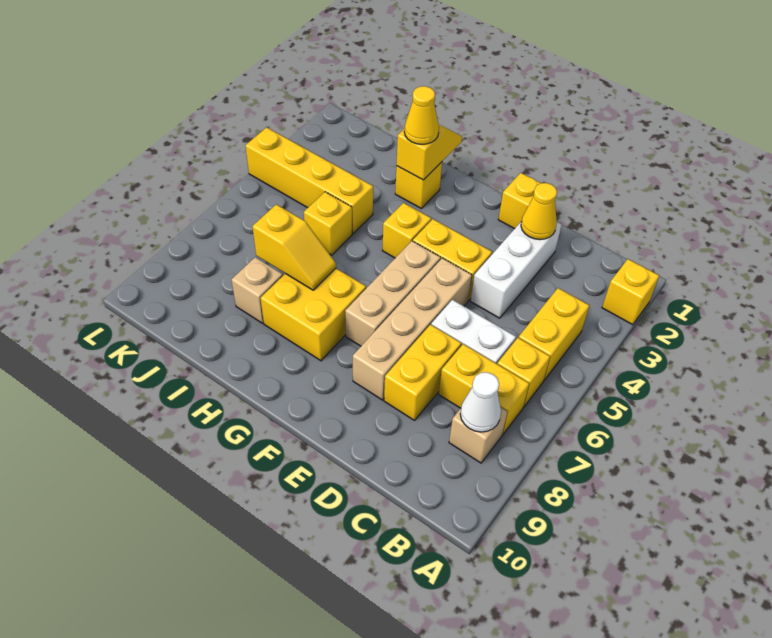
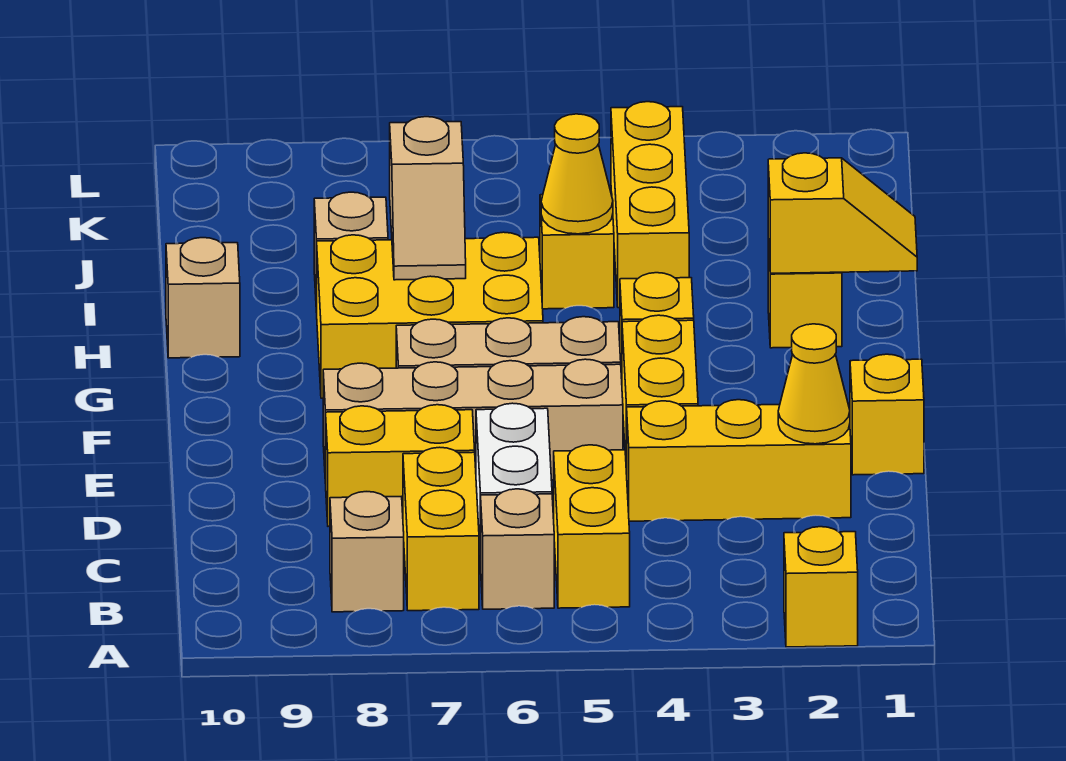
yellow brick B4:B5 level 1 -> yellow brick B5:C5 level 1
yellow brick B6 level 1 -> tan brick B6 level 1
white cone B8 level 2 -> none
white brick D2:D4 level 1 -> yellow brick D2:D4 level 1
yellow brick G7:H8 level 1 -> yellow brick G6:H8 level 1
yellow cone H2 level 3 -> yellow cone I5 level 2
yellow slope H7:I7 level 2 top I -> tan slope H7:I7 level 2 top I
none -> tan brick H10 level 1
yellow brick I4:L4 level 1 -> yellow brick I4:K4 level 1

